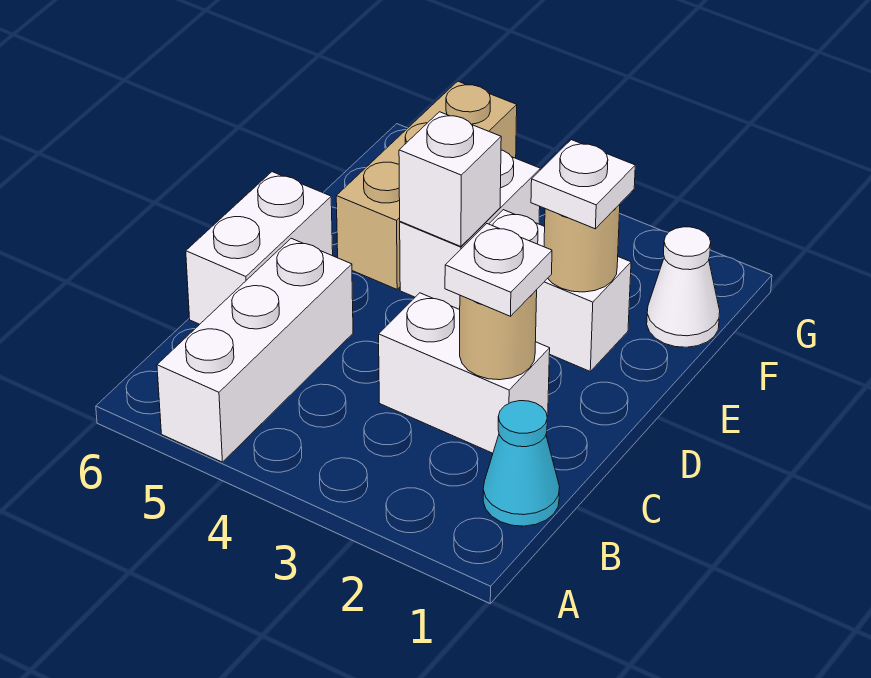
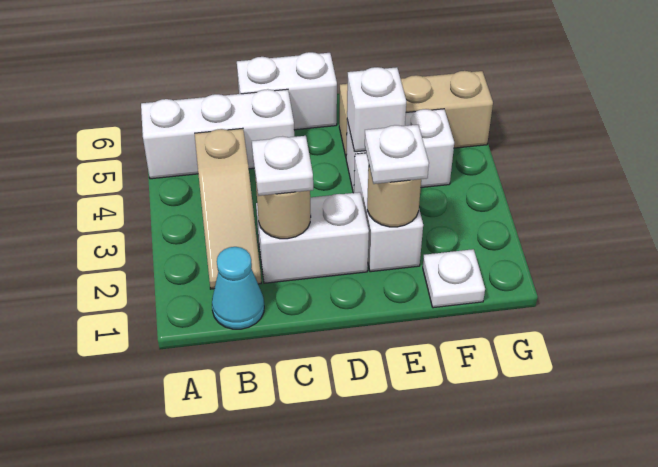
none -> tan slope B2:B4 level 1 top 4
white brick C2:C3 level 1 -> white brick C2:D2 level 1
white cone F1 level 1 -> white plate F1 level 1

